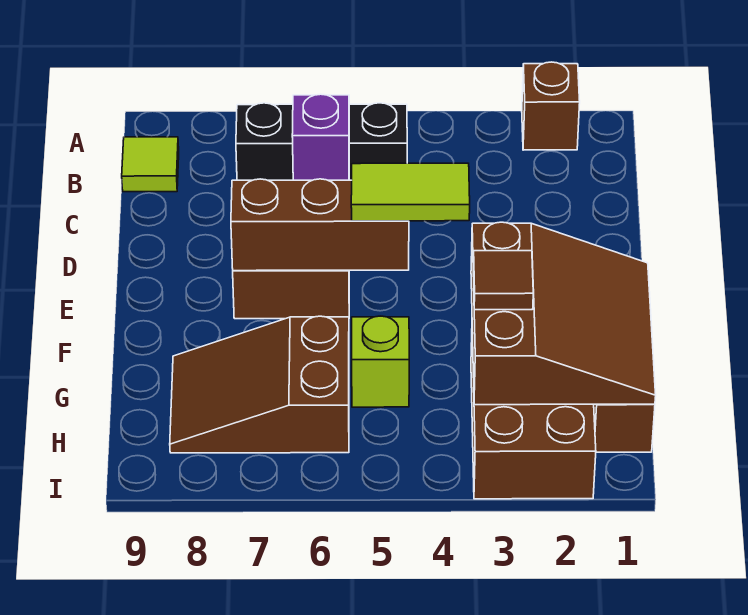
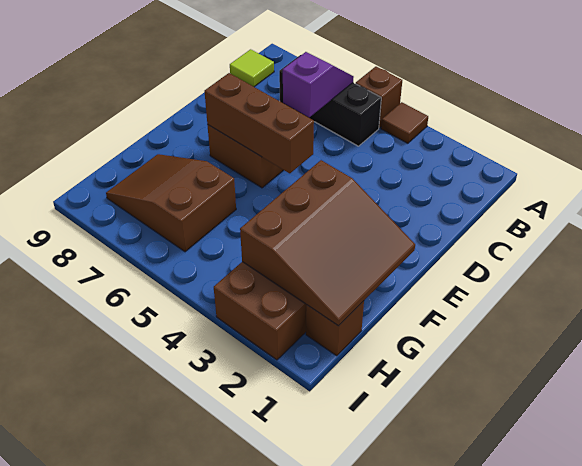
brown brick A2 level 1 -> brown brick A5 level 1
lime tile E4:E5 level 3 -> none
brown tile G3 level 3 -> brown tile A4 level 1
lime brick G5 level 1 -> none

